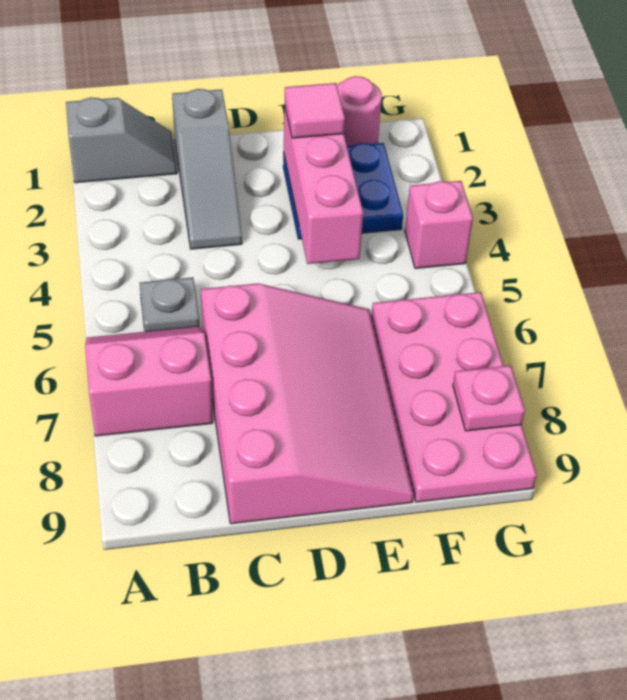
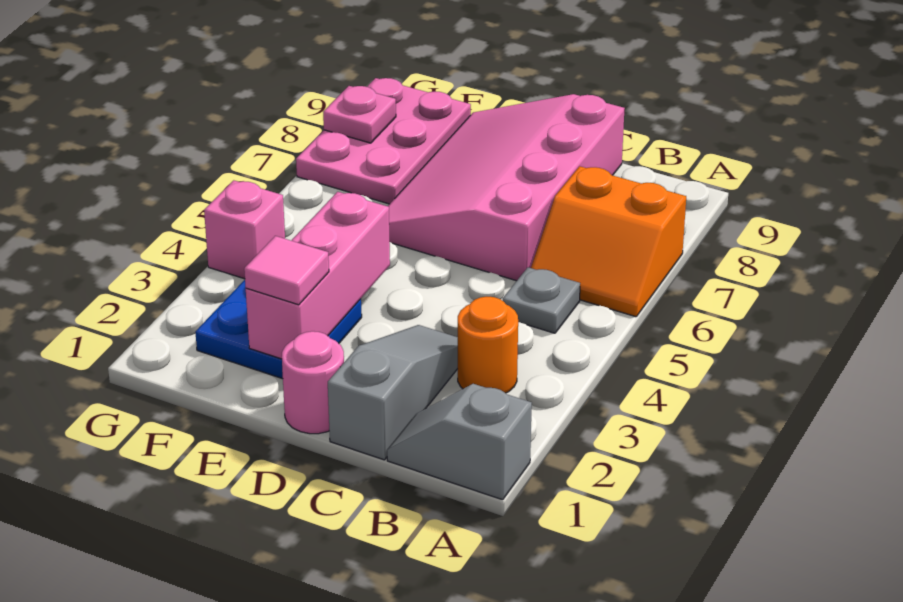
pink slope A6:B7 level 1 top 7 -> orange slope A6:B7 level 1 top 7
none -> orange round brick B3 level 1
pink round brick F1 level 1 -> pink round brick D1 level 1
pink plate F6:G9 level 1 -> pink plate F7:G9 level 1

